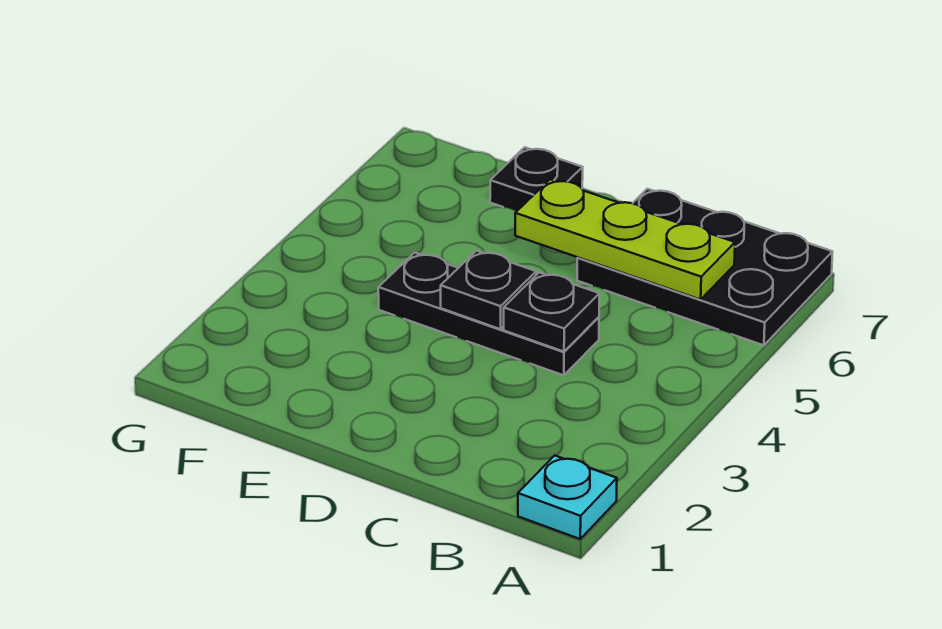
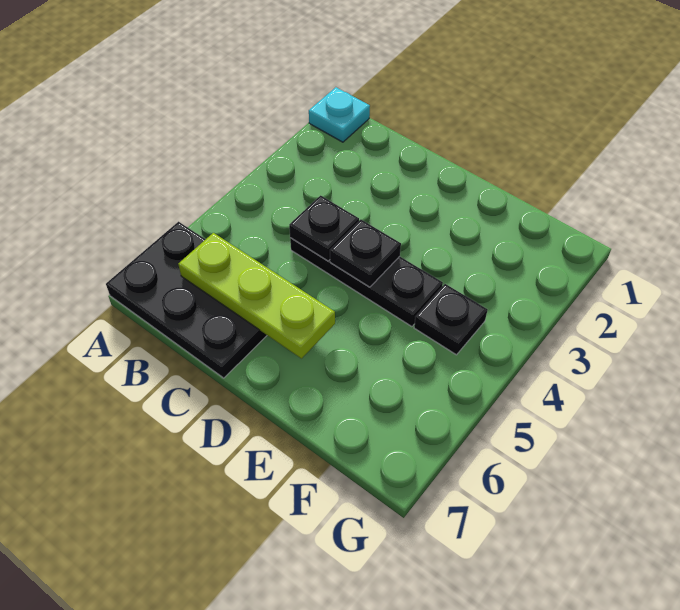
black plate E7 level 1 -> black plate F4 level 1

